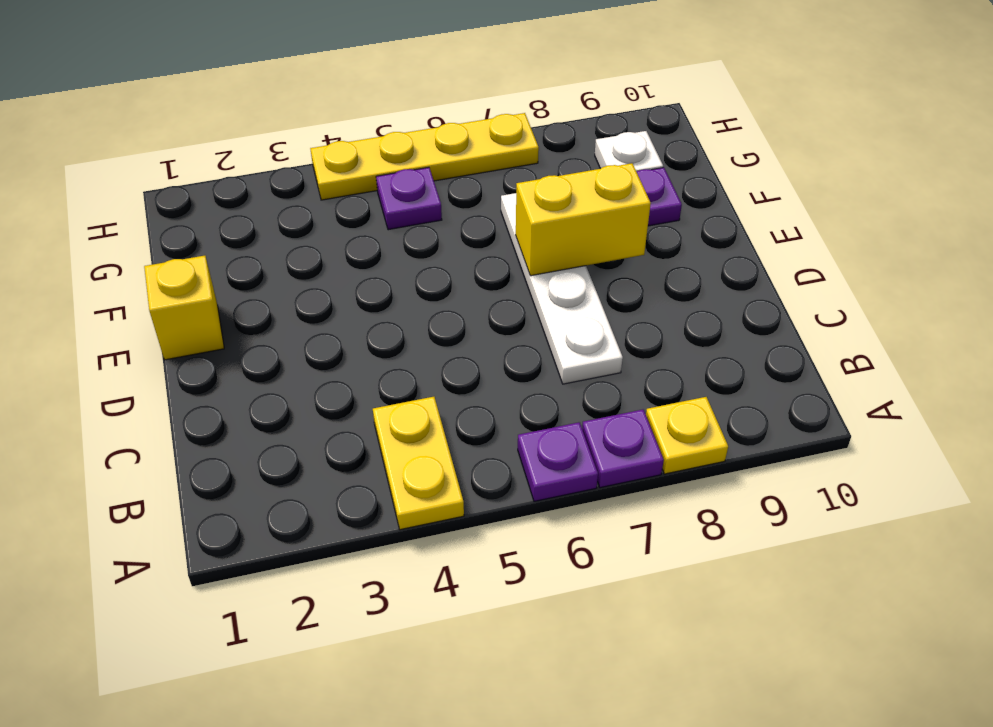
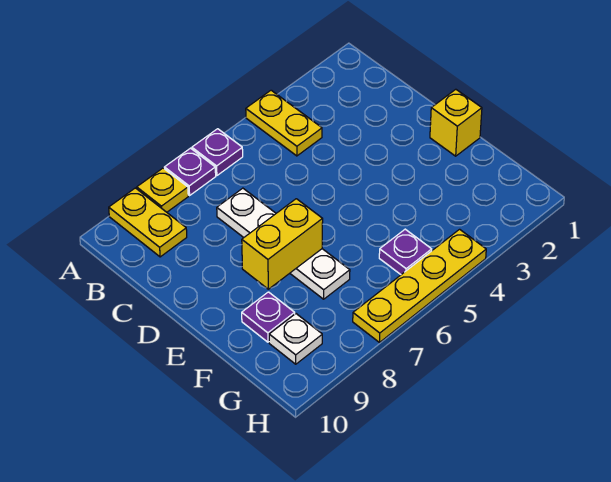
none -> yellow plate A9:B9 level 1

